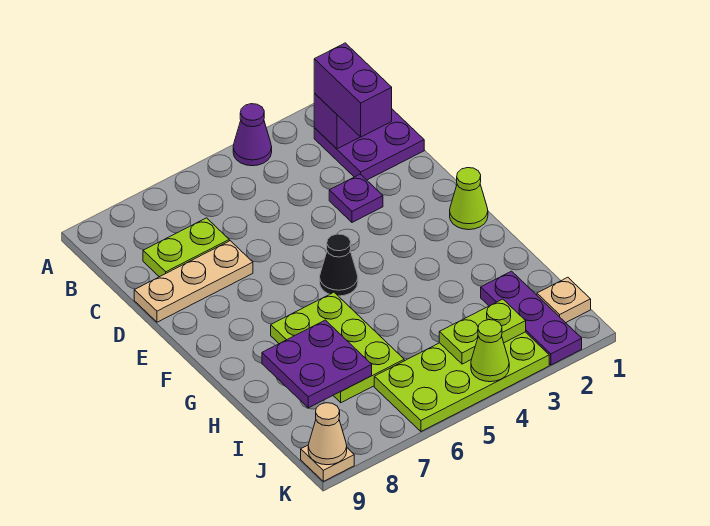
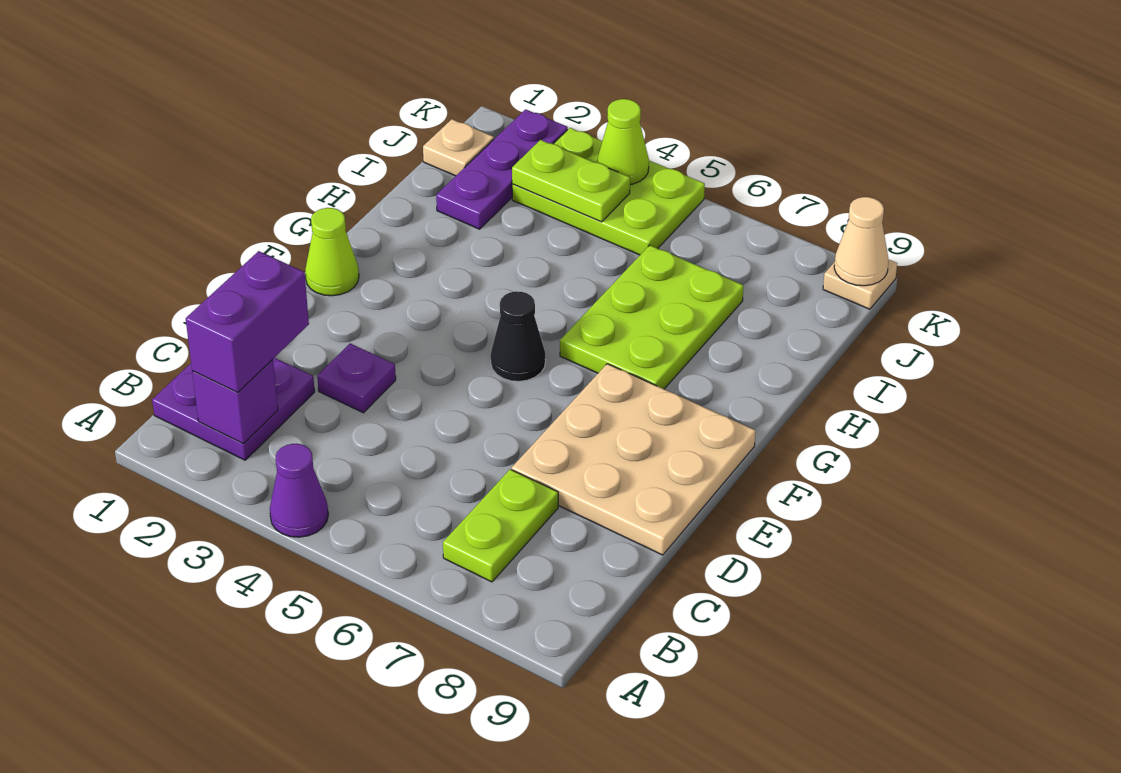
lime plate C7:C8 level 1 -> lime plate B7:C7 level 1
tan plate D7:D9 level 1 -> tan plate D7:F9 level 1
purple plate H7:I8 level 2 -> none
lime plate J3:K6 level 1 -> lime plate J3:K5 level 1

